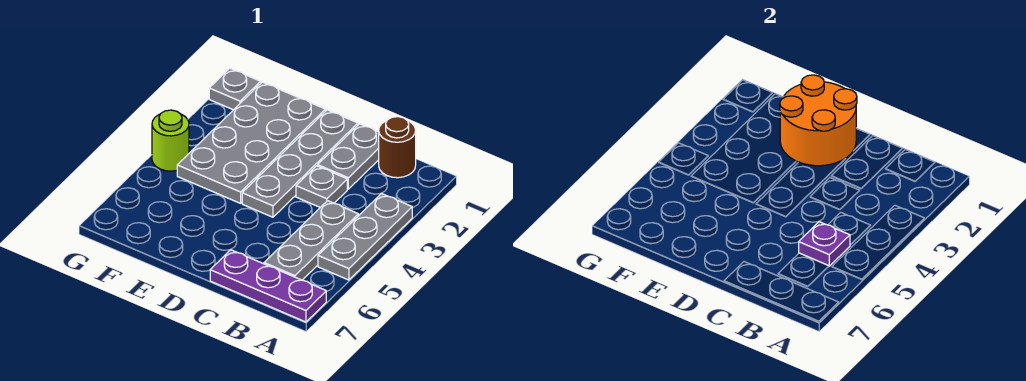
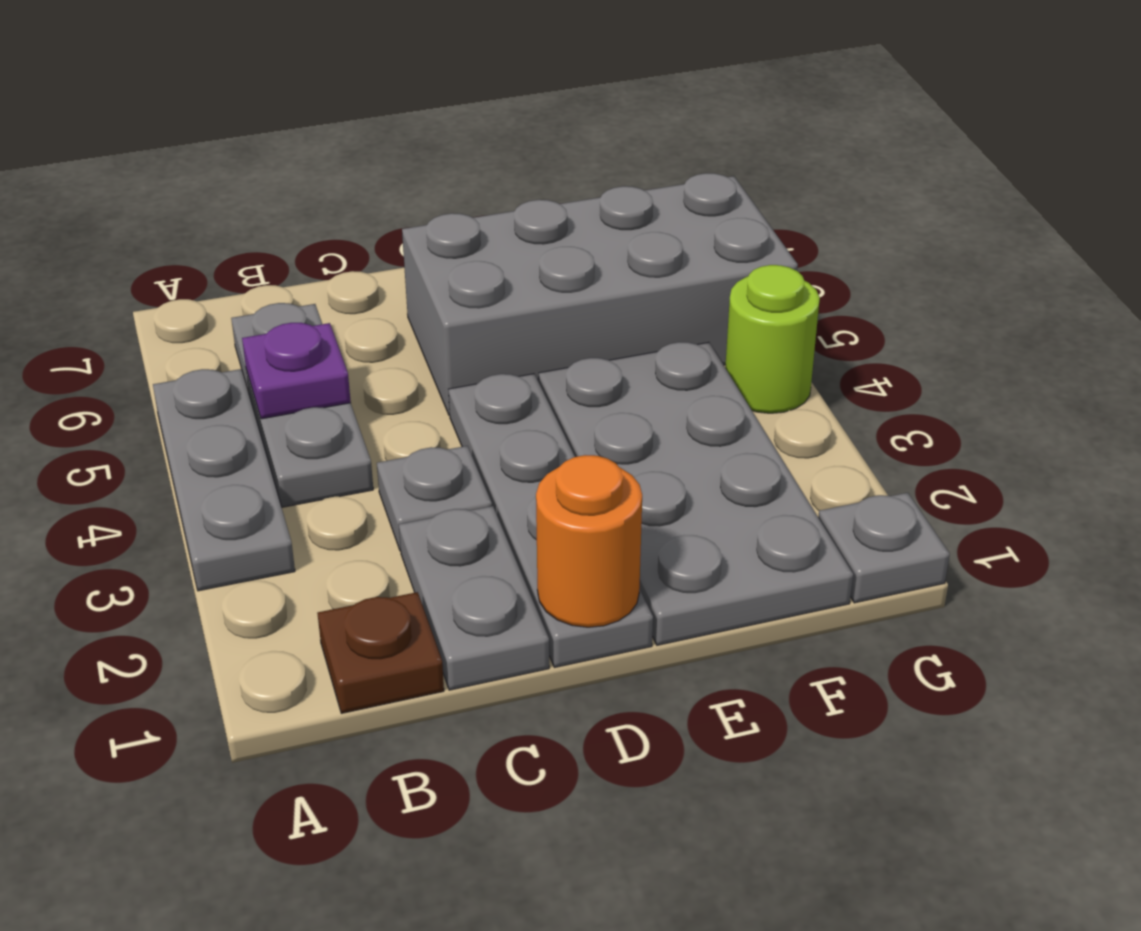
purple plate A7:C7 level 1 -> none
brown round brick B1 level 1 -> brown plate B1 level 1
orange round brick D1:E2 level 2 -> orange round brick D1 level 2
none -> grey brick D5:G6 level 1

